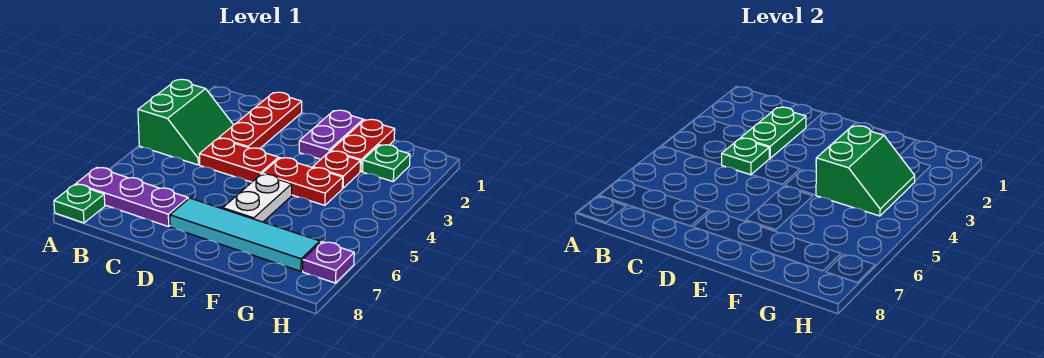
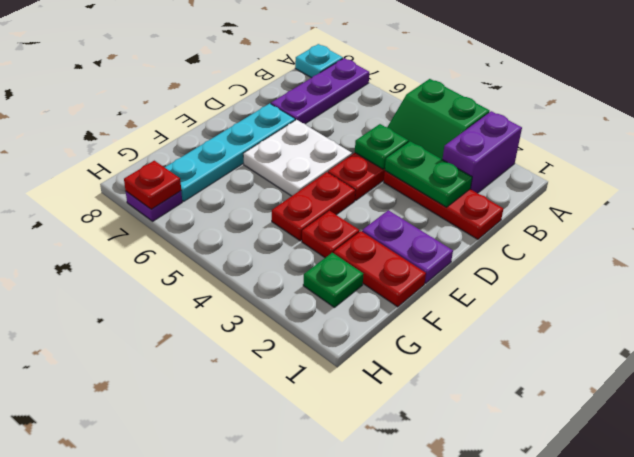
none -> purple brick A2:B2 level 1
green plate A8 level 1 -> cyan plate A8 level 1
cyan tile D7:G7 level 1 -> cyan plate D7:G7 level 1
white plate E5:E6 level 1 -> white plate D5:E6 level 1
green slope F3:G4 level 2 top F -> none
none -> red plate H7 level 2

